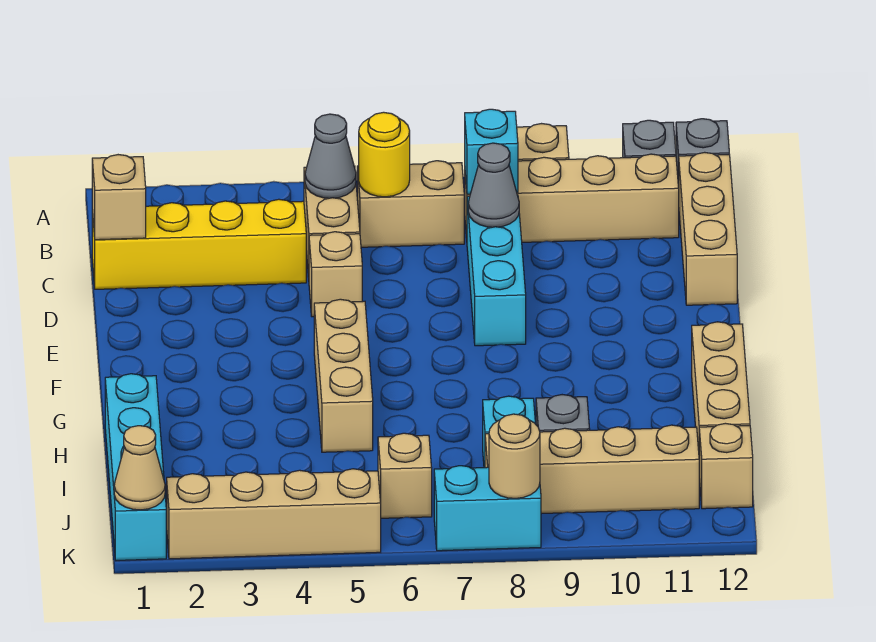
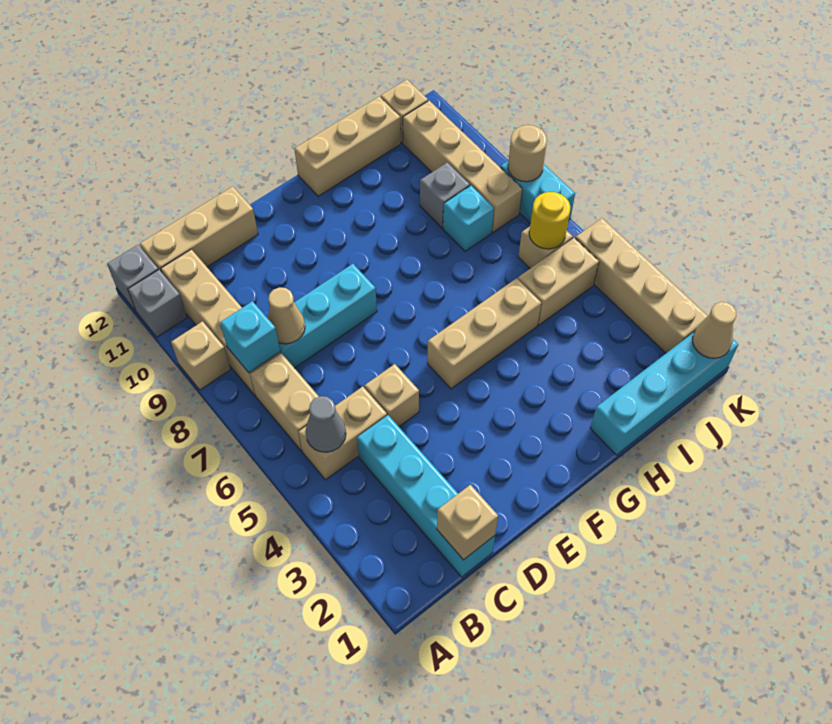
yellow round brick B6 level 2 -> yellow round brick J6 level 2
yellow brick C1:C4 level 1 -> cyan brick C1:C4 level 1
grey cone C8 level 2 -> tan cone C8 level 2
none -> tan brick I5:J5 level 1

